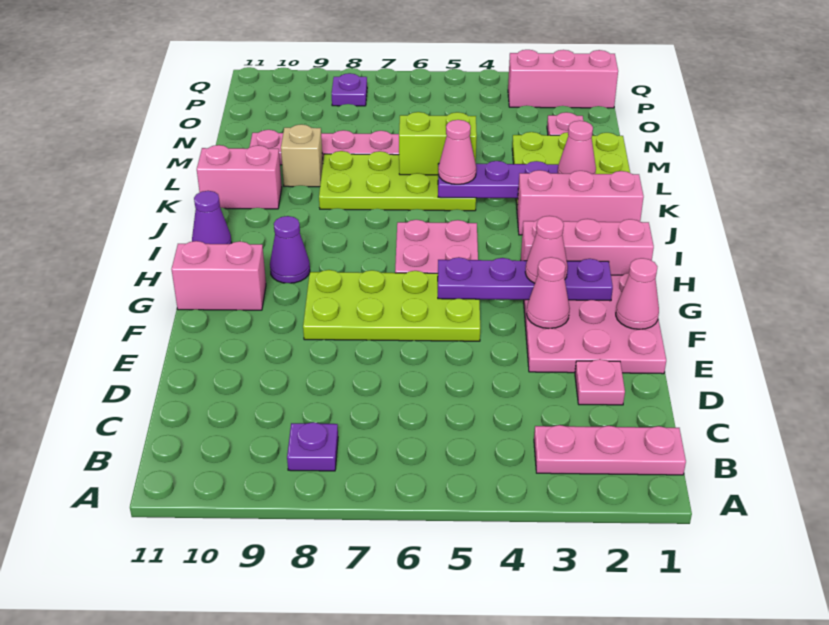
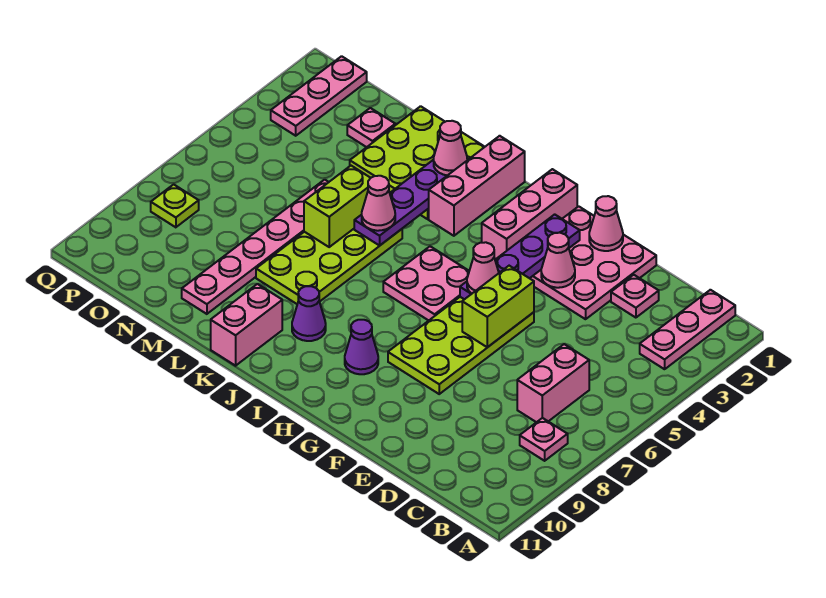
purple plate B8 level 1 -> pink plate B8 level 1
none -> lime brick F5:F6 level 2
pink cone G3 level 3 -> pink cone G5 level 3
pink brick G10:G11 level 1 -> pink brick C6:C7 level 1
purple cone I11 level 1 -> purple cone J9 level 1
tan brick L9 level 1 -> none
pink brick P1:P3 level 1 -> pink plate P1:P3 level 1
purple plate P8 level 1 -> lime plate P8 level 1

